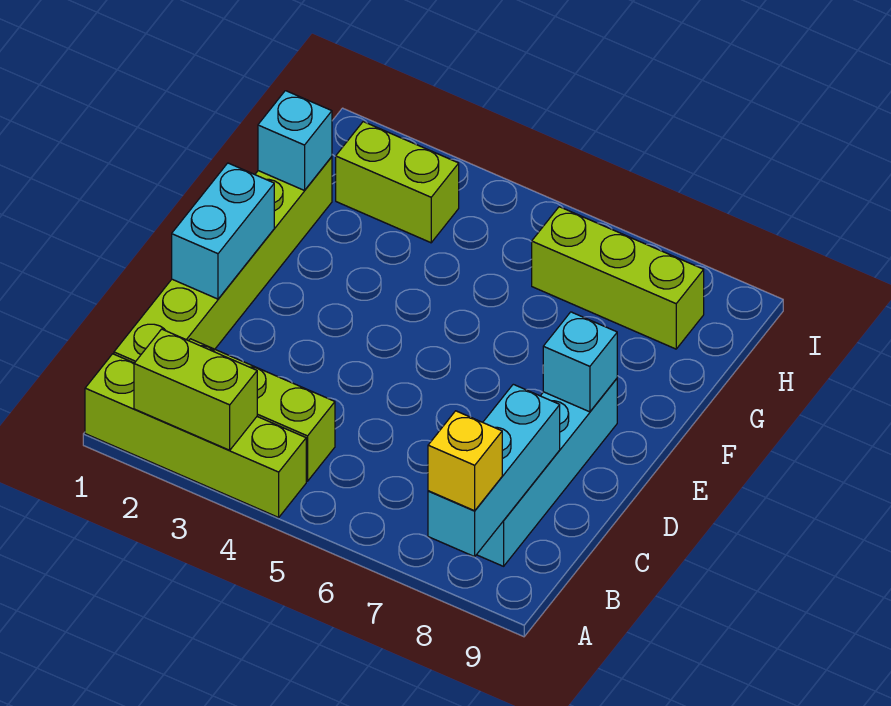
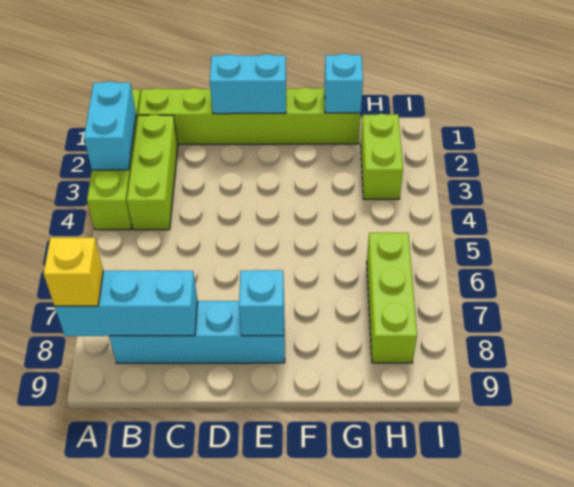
lime brick A2:A3 level 2 -> cyan brick A2:A3 level 2

